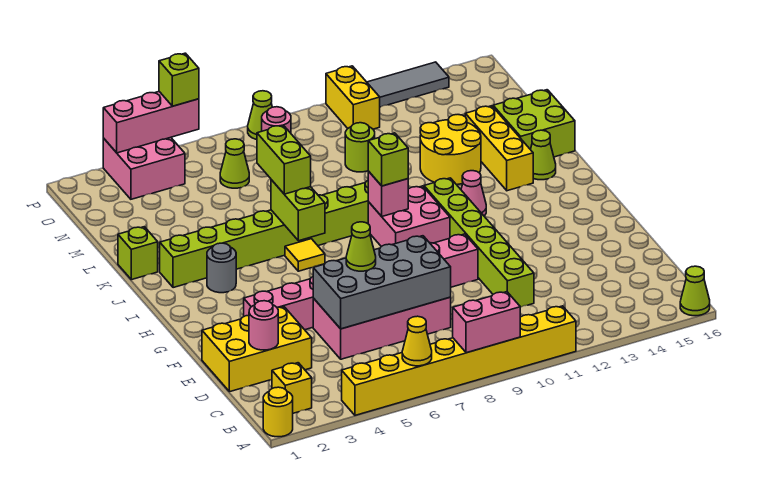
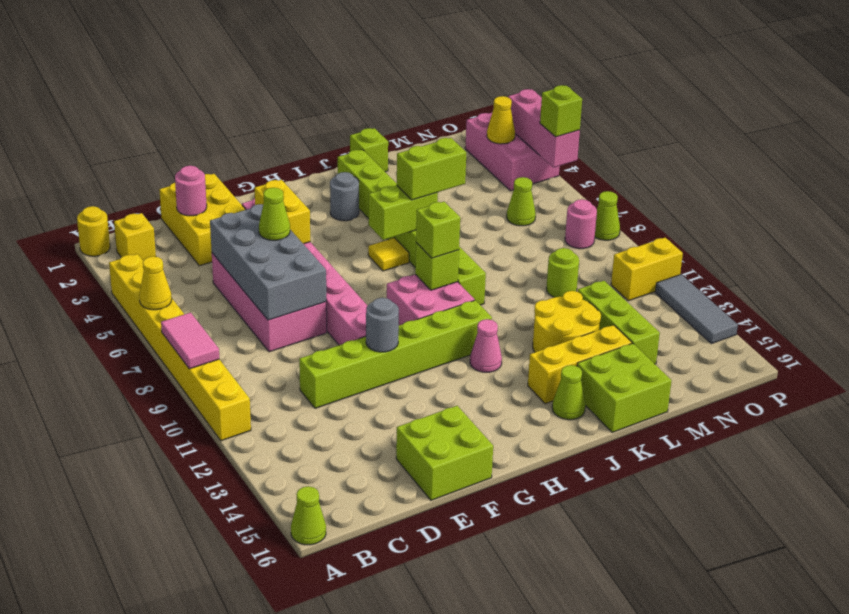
pink brick A8:A9 level 2 -> pink tile A8:A9 level 2
none -> lime brick E15:F16 level 1
none -> yellow brick F4:F5 level 2
none -> grey round brick F11 level 2
pink brick I9 level 2 -> lime brick I9 level 2
none -> lime brick M12:M14 level 1
pink brick O3:P4 level 1 -> pink brick O2:P4 level 1
none -> yellow cone O3 level 2

